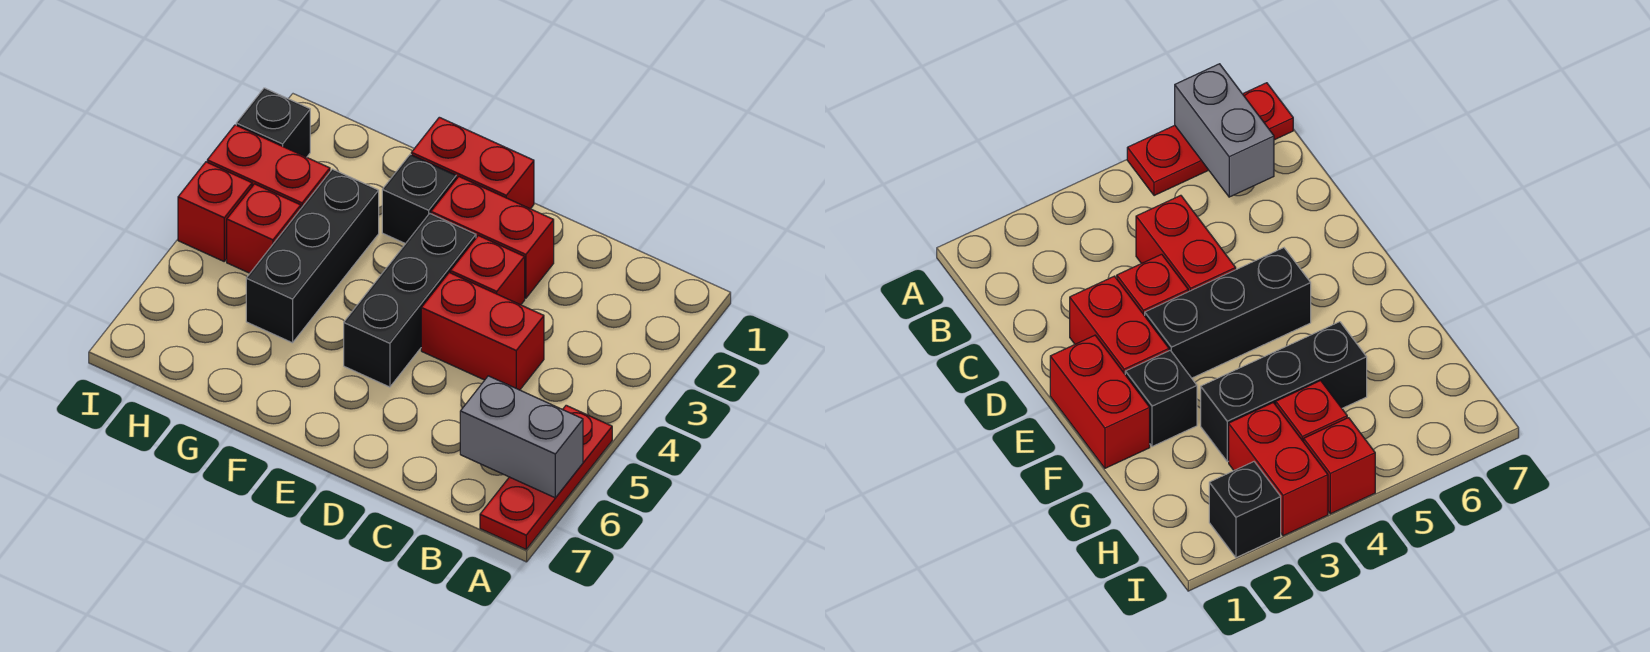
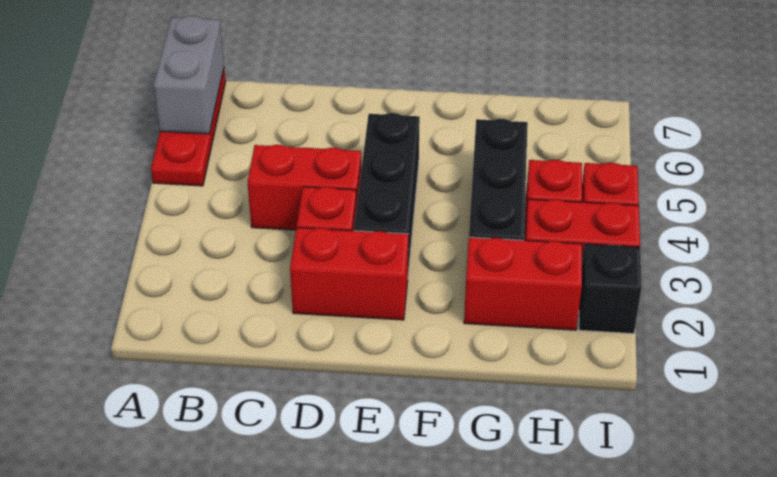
grey brick A6:B6 level 2 -> grey brick A6:A7 level 2
red brick E1:F1 level 1 -> red brick G2:H2 level 1
black brick F2 level 1 -> none

